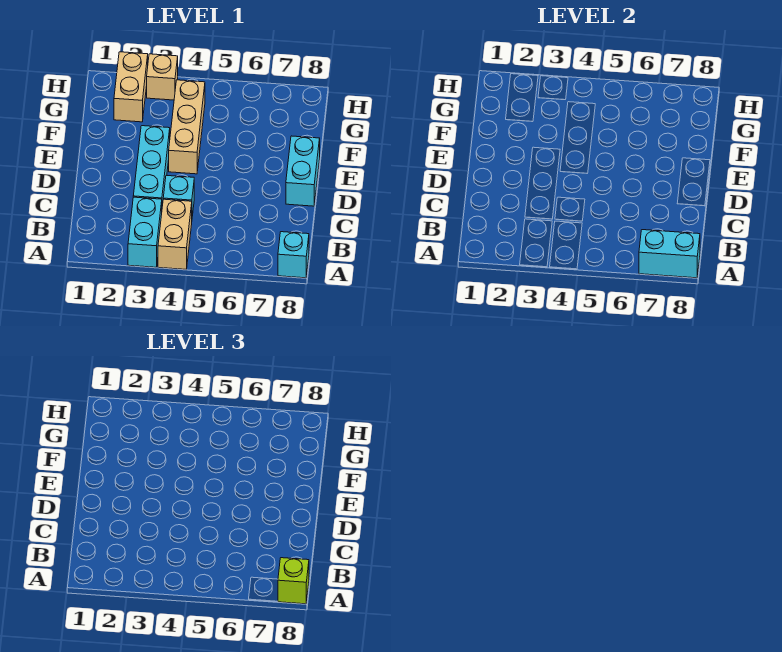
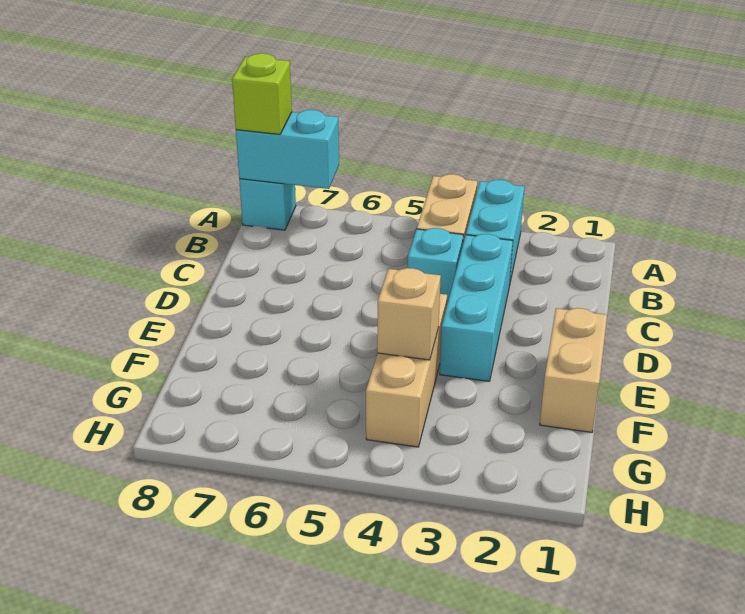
cyan brick D8:E8 level 1 -> none
tan brick G2:H2 level 1 -> tan brick E1:F1 level 1
tan brick H3 level 1 -> tan brick F4 level 2

